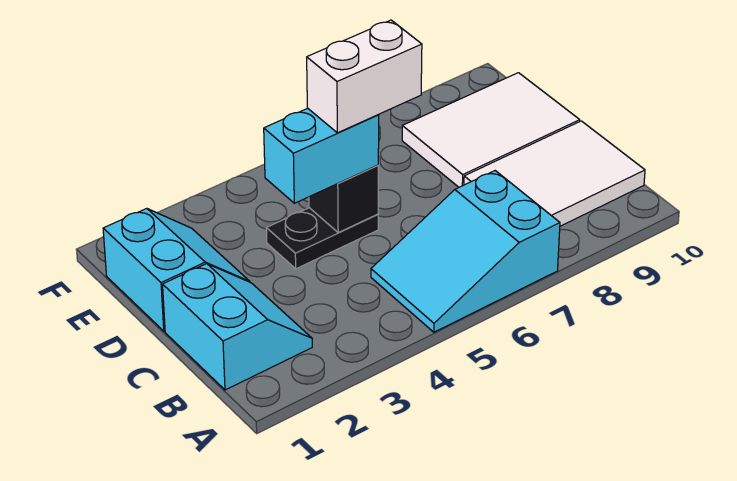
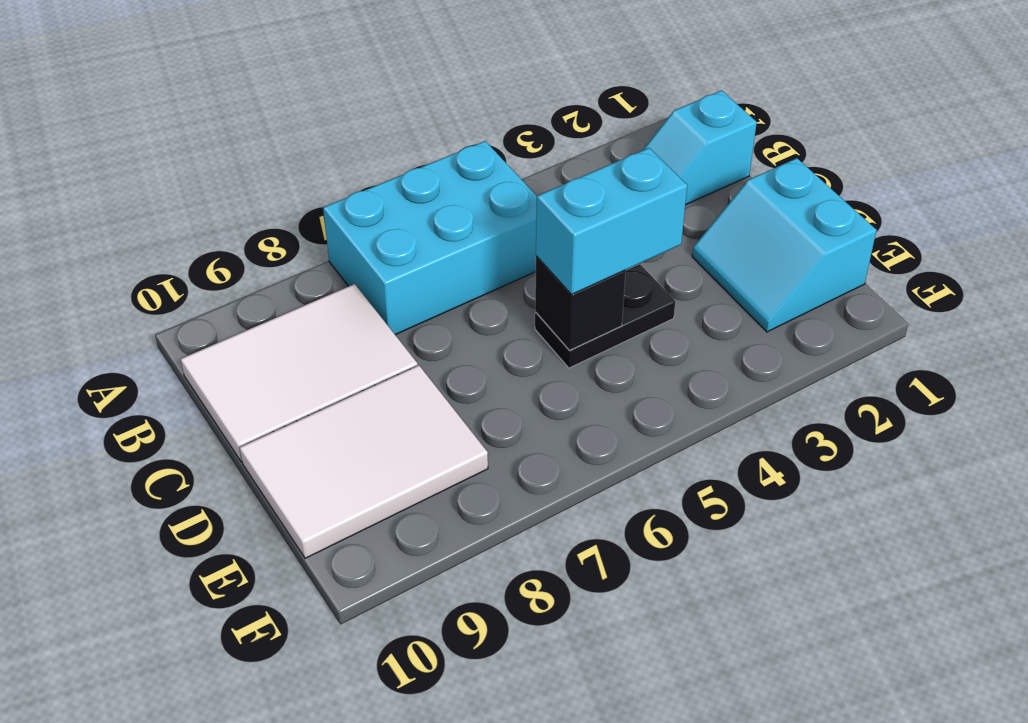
cyan slope A5:B7 level 1 top 7 -> cyan brick A5:B7 level 1
cyan slope B1:C2 level 1 top 1 -> cyan slope B1:B2 level 1 top 1
white brick D5:D6 level 4 -> none

